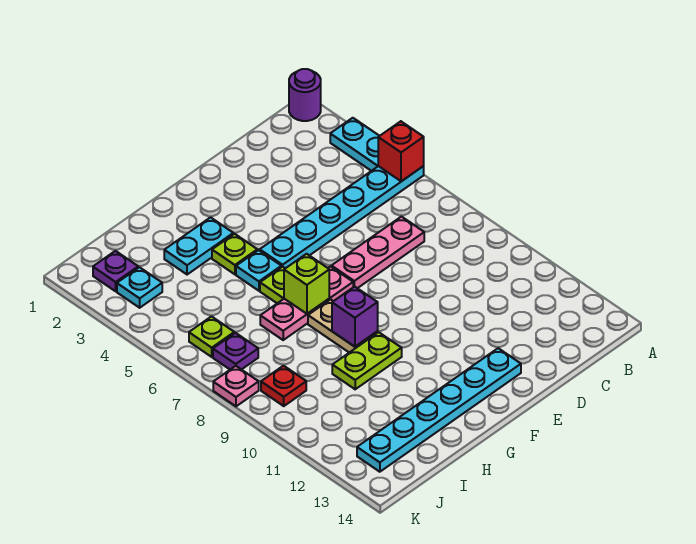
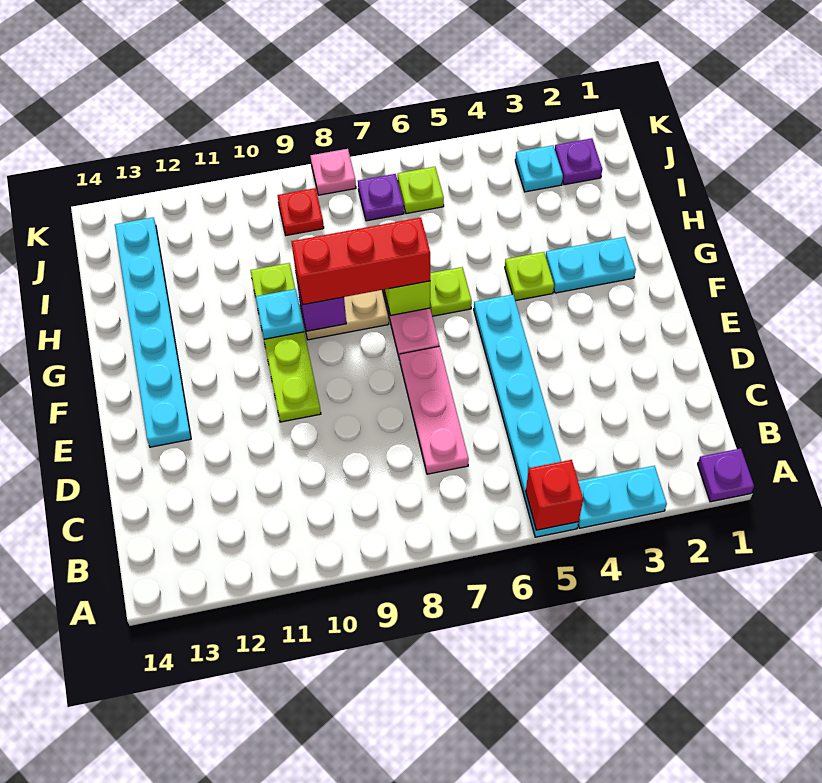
purple round brick A1 level 1 -> purple plate A1 level 1
cyan plate G3:H3 level 1 -> cyan plate G2:G3 level 1
cyan plate G5 level 1 -> cyan plate G10 level 2
none -> red brick G7:G9 level 3
lime plate G10:H10 level 1 -> lime plate E10:H10 level 1

